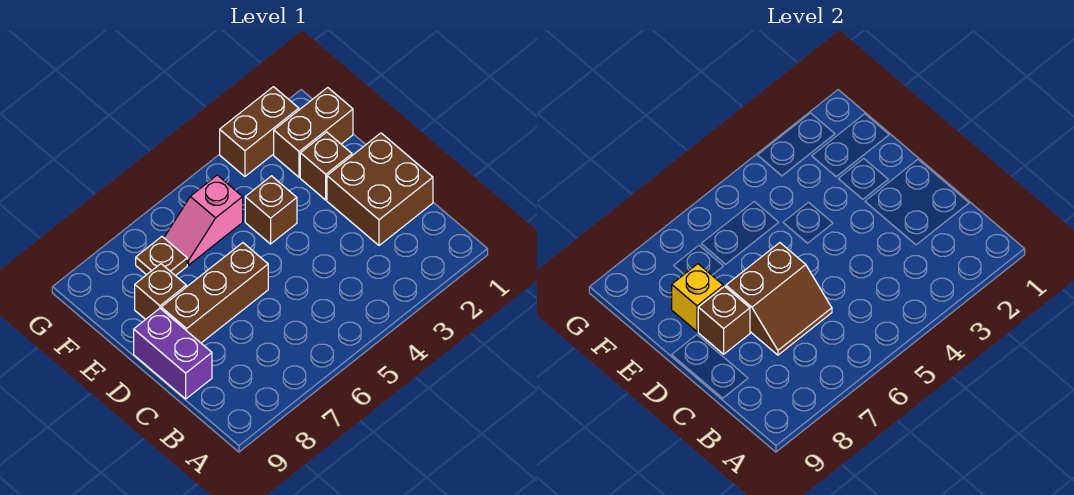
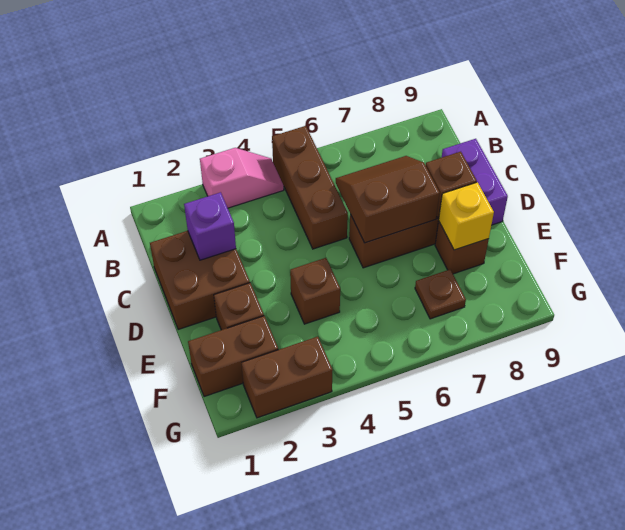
none -> brown brick A5:C5 level 1
none -> purple brick C2 level 2
pink slope F5:F6 level 1 top 5 -> pink slope A3:A4 level 1 top 3

